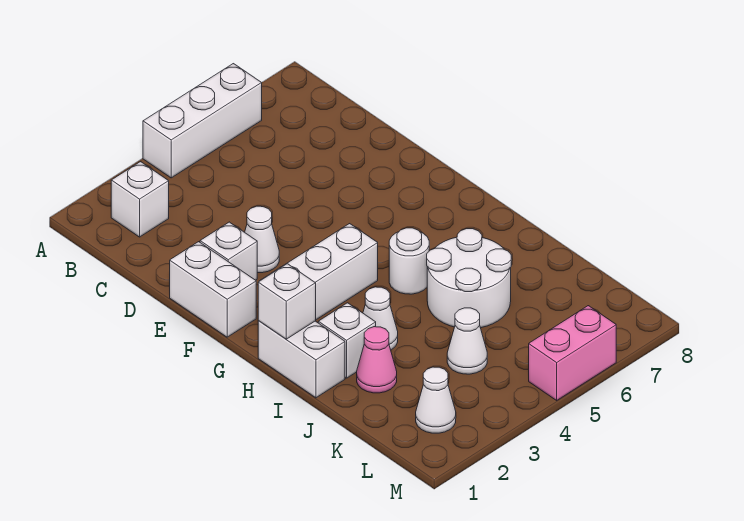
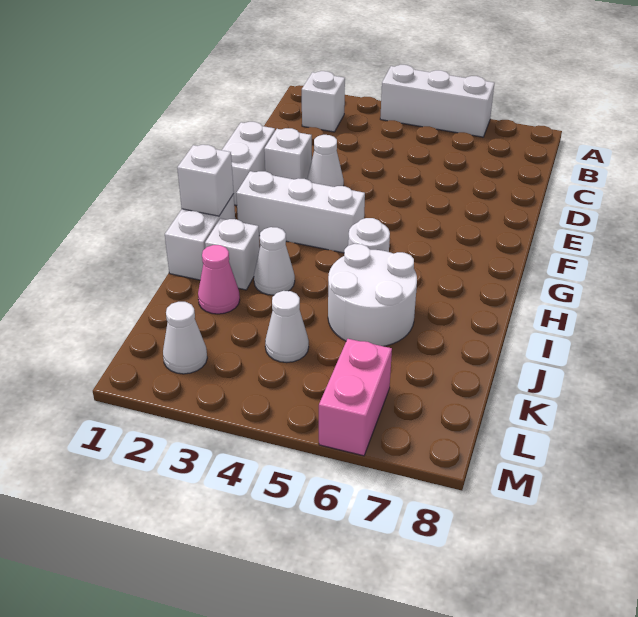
pink brick M5:M6 level 1 -> pink brick L6:M6 level 1

